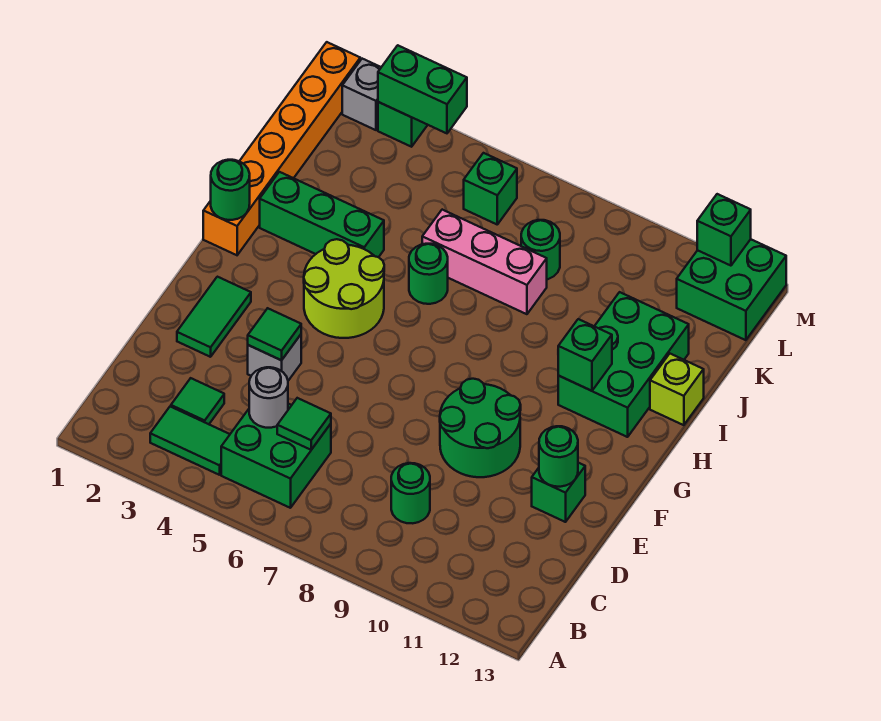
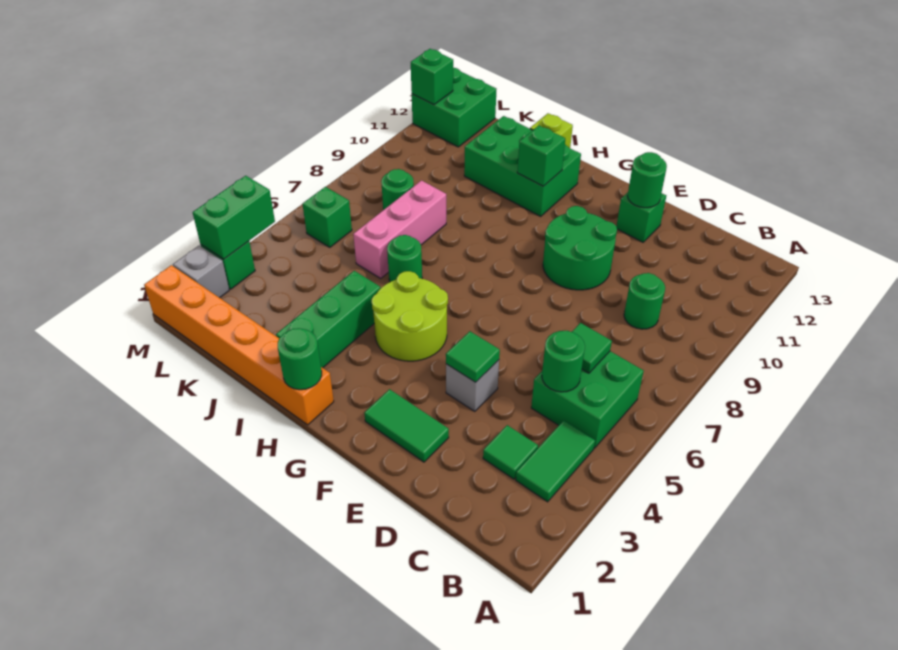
grey round brick C5 level 2 -> green round brick C5 level 2

